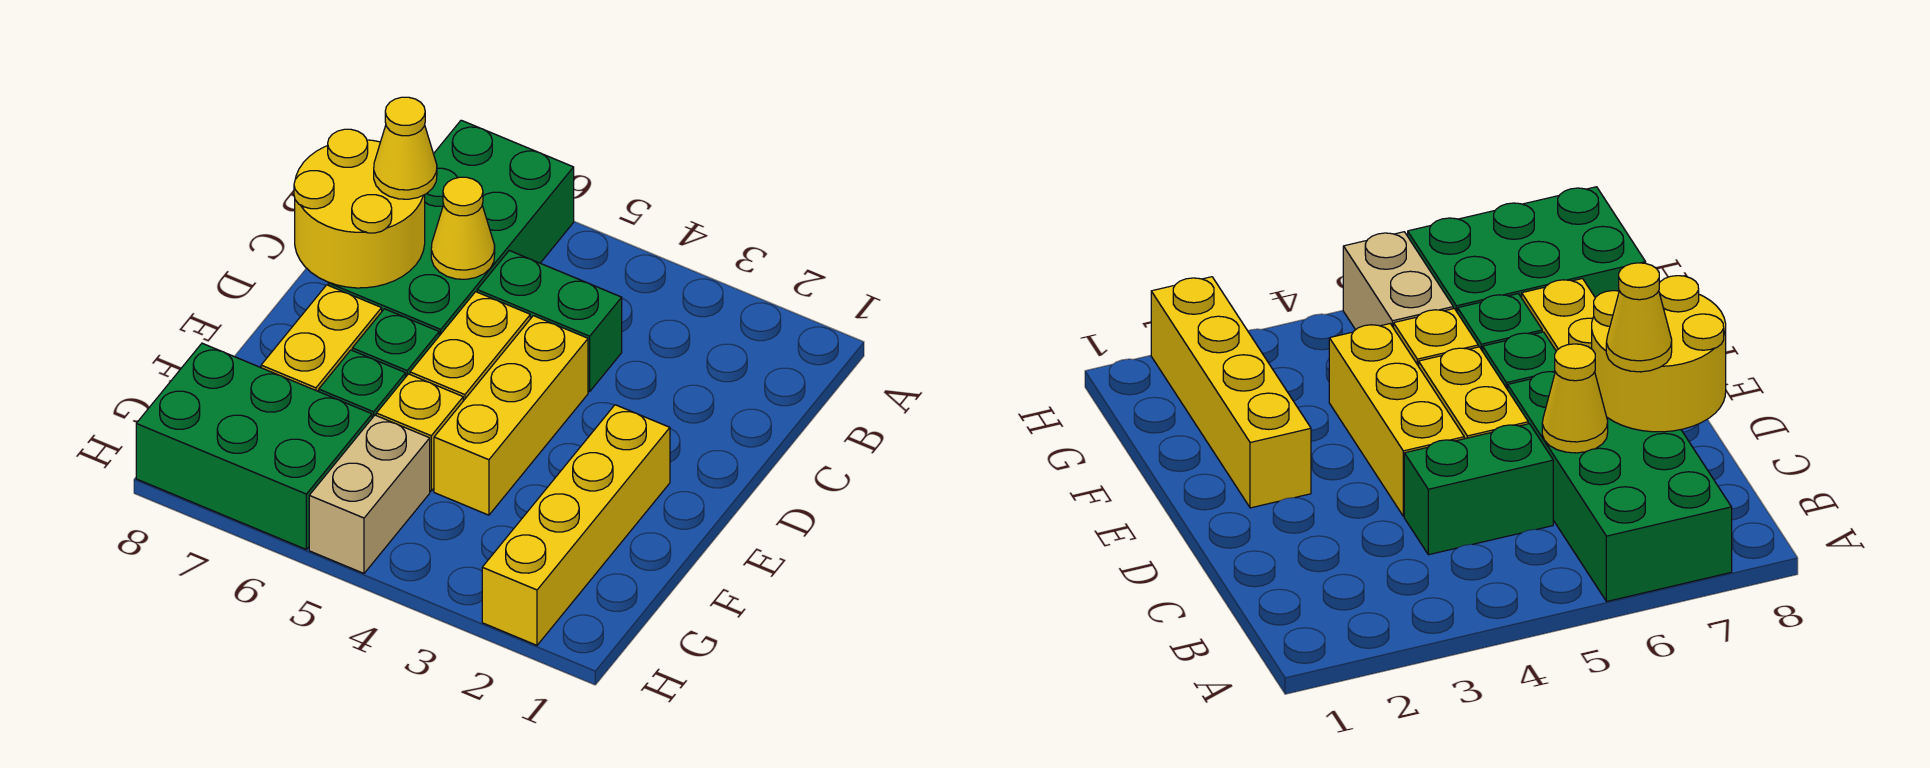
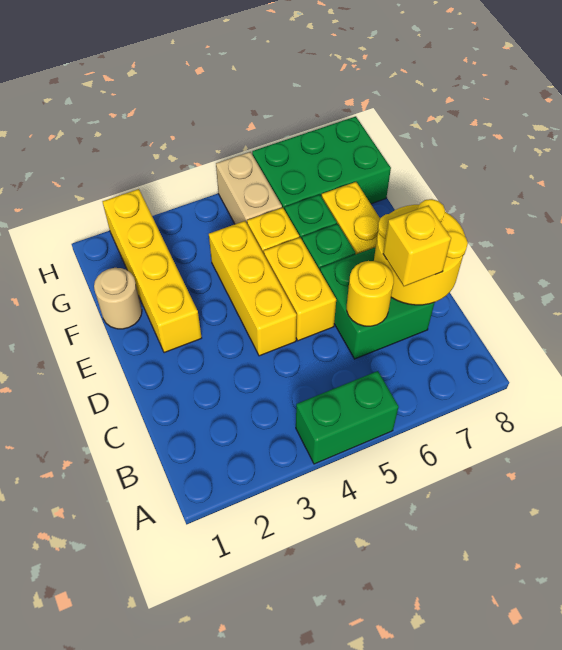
green brick A6:D7 level 1 -> green brick C6:D7 level 1
green brick C4:C5 level 1 -> green brick A4:A5 level 1
yellow cone C6 level 2 -> yellow round brick C6 level 2
yellow cone C7 level 3 -> yellow brick C7 level 3
none -> tan round brick F1 level 1

